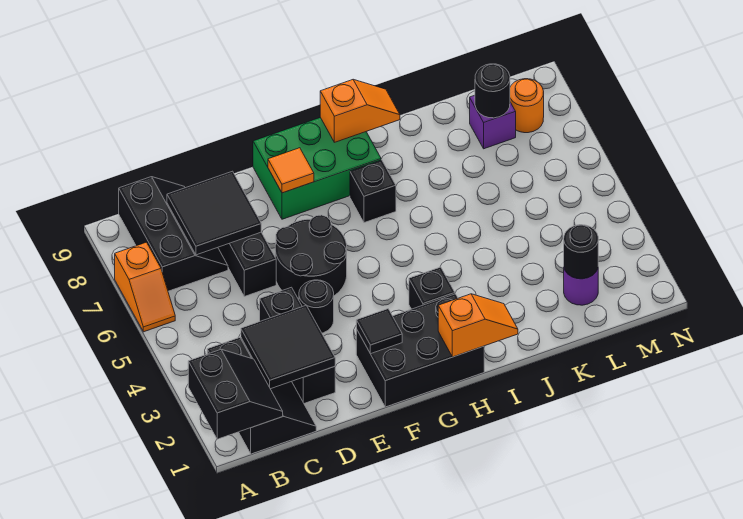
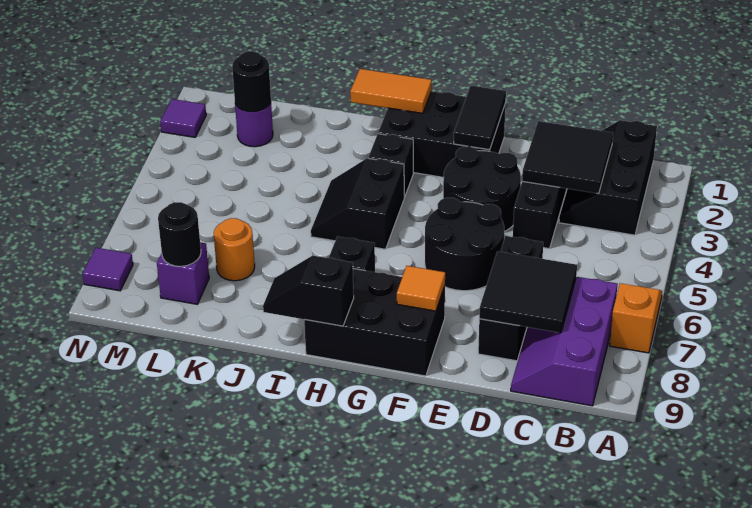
black slope A1:B2 level 2 top A -> black slope H4:I5 level 1 top H
black slope B7:C9 level 1 top B -> purple slope B7:C9 level 1 top B
black round brick E4 level 1 -> black round brick E3:F4 level 1
black tile F2 level 2 -> black tile F1:F2 level 2
green brick F8:H9 level 1 -> black brick F8:H9 level 1
orange slope H1:I1 level 2 top H -> orange tile H1:I1 level 2
orange slope H9:I9 level 2 top H -> black slope H9:I9 level 2 top H
orange round brick M8 level 1 -> orange round brick K7 level 1
none -> purple tile N2 level 1
none -> purple tile N8 level 1

